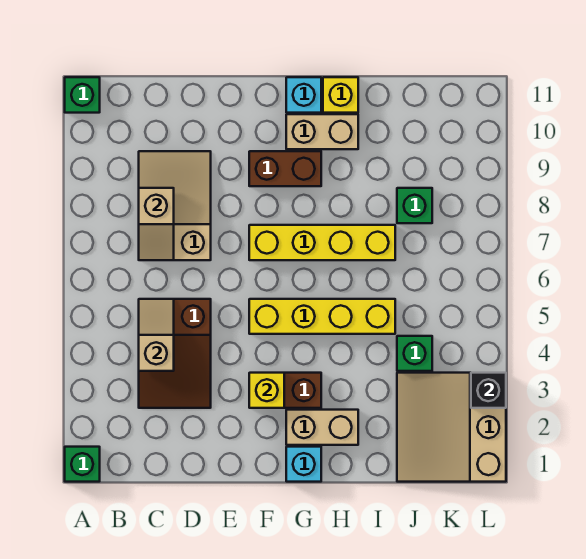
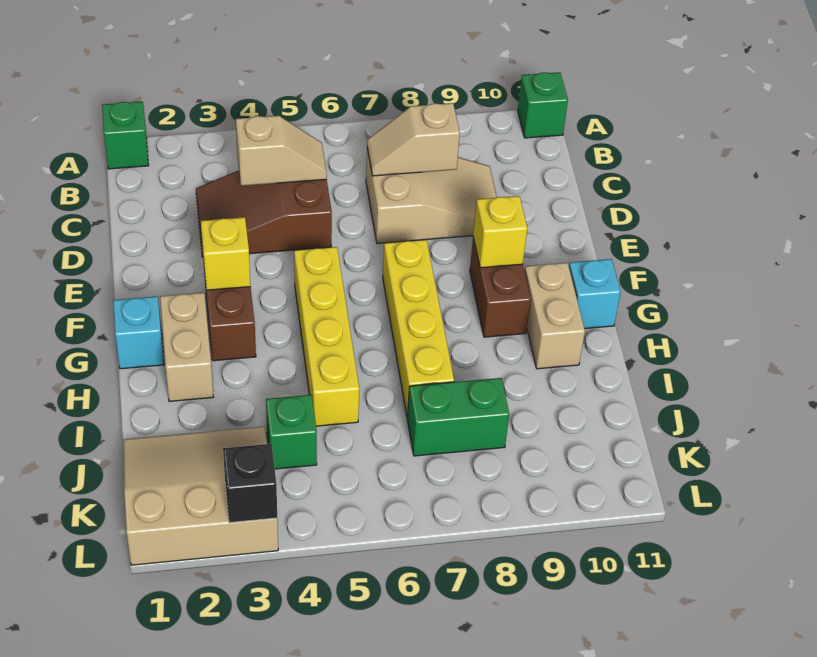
yellow brick H11 level 1 -> yellow brick F9 level 2
green brick J8 level 1 -> green brick J7:J8 level 1

